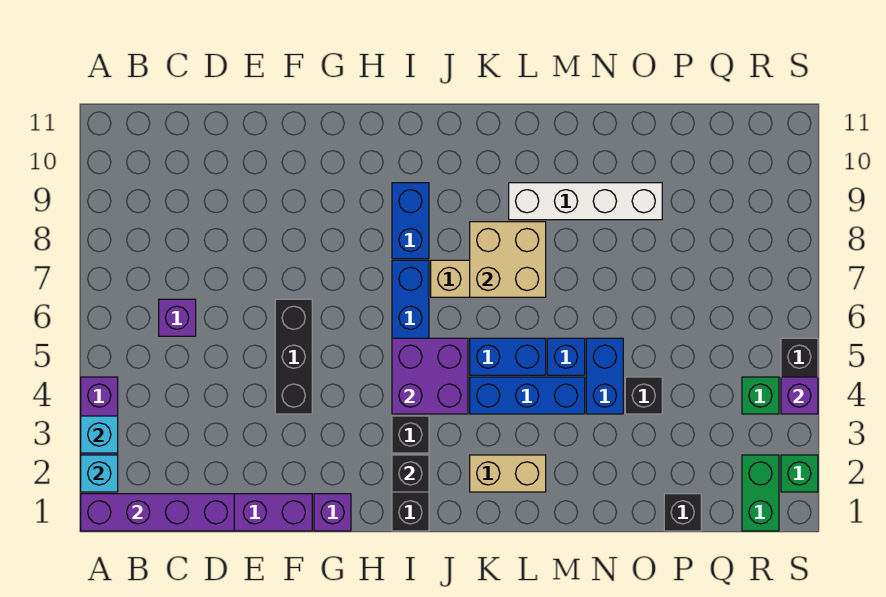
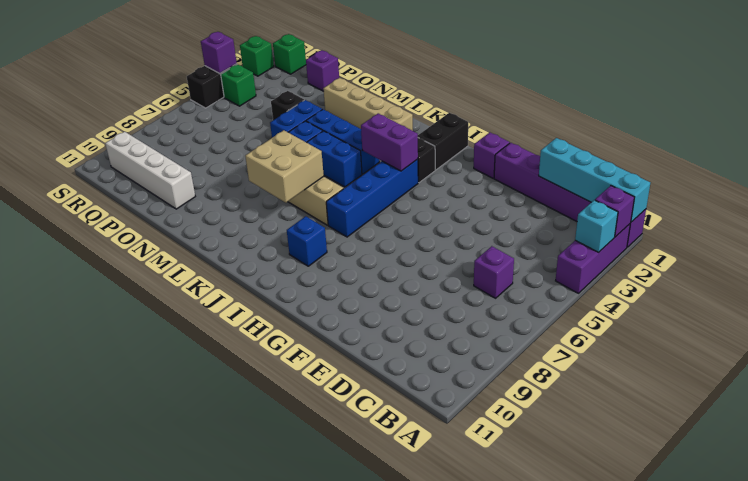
purple brick A1:D1 level 2 -> cyan brick A1:D1 level 2
cyan brick A2 level 2 -> purple brick A2 level 2
black brick F4:F6 level 1 -> none
black brick I2 level 2 -> none
purple brick I4:J5 level 2 -> purple brick I4:J4 level 2
blue brick I8:I9 level 1 -> blue brick I9 level 1
tan brick K2:L2 level 1 -> tan brick K2:N2 level 1
white brick L9:O9 level 1 -> white brick O10:R10 level 1
black brick P1 level 1 -> purple brick P1 level 1
green brick R1:R2 level 1 -> green brick R1 level 1

